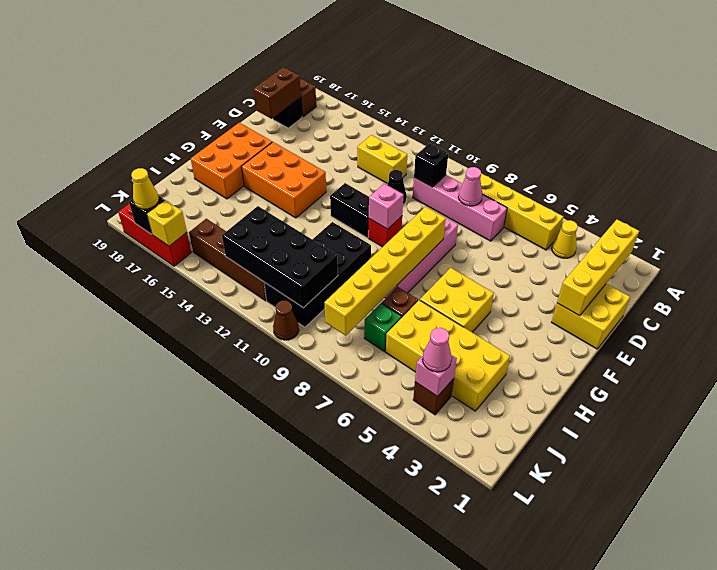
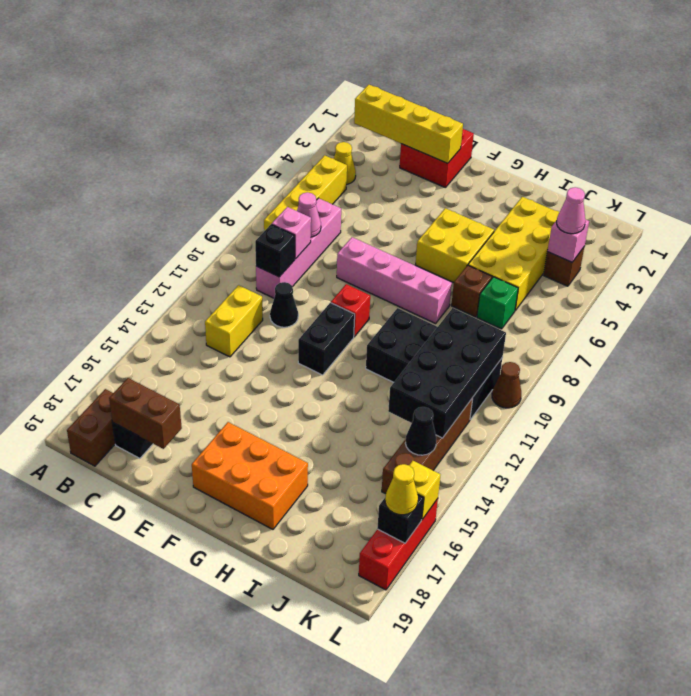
yellow brick D1:E2 level 1 -> red brick D1:E2 level 1
yellow brick F8:K8 level 2 -> none
pink brick F10 level 2 -> pink brick C9 level 2
orange brick F14:G16 level 1 -> none
none -> black cone K14 level 2

